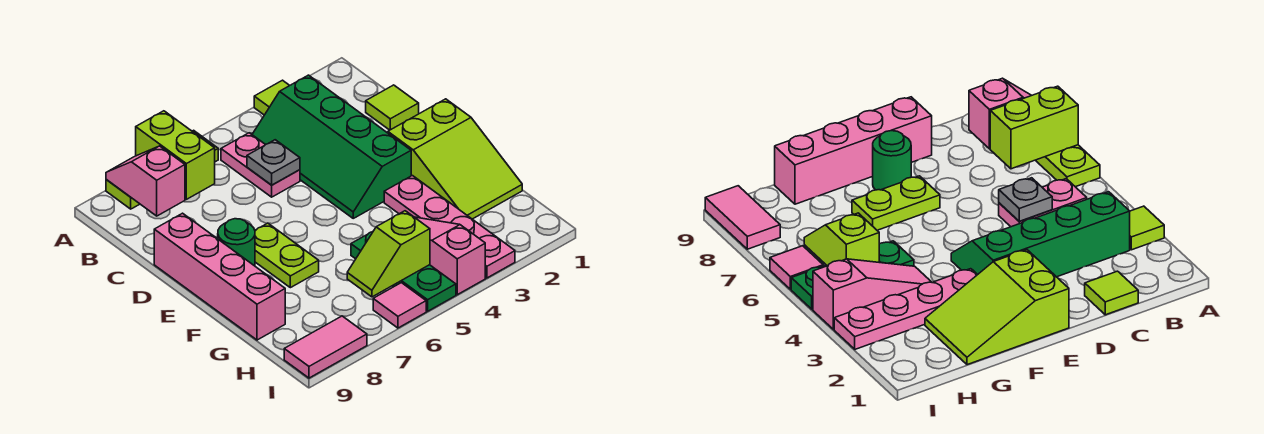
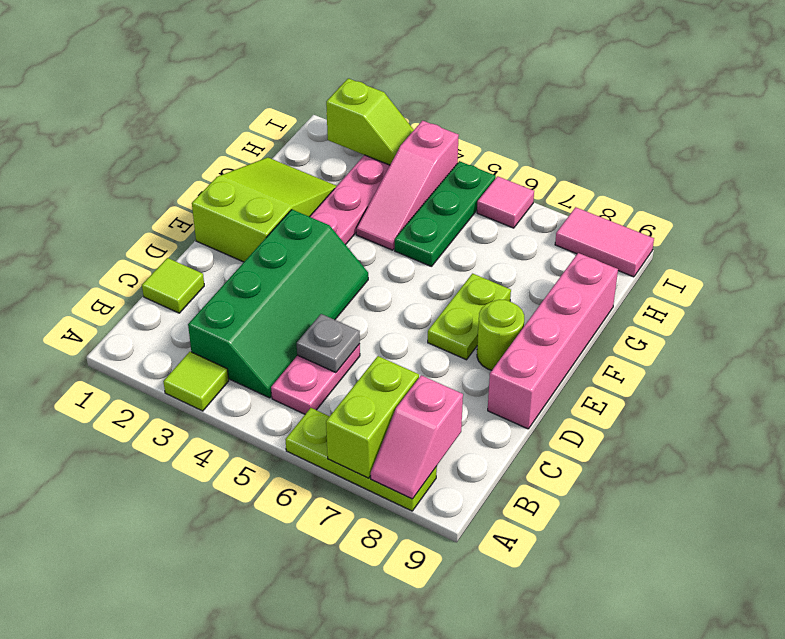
green round brick E8 level 1 -> lime round brick E8 level 1
lime slope H5:H6 level 2 top 5 -> lime slope I2:I3 level 2 top 2

